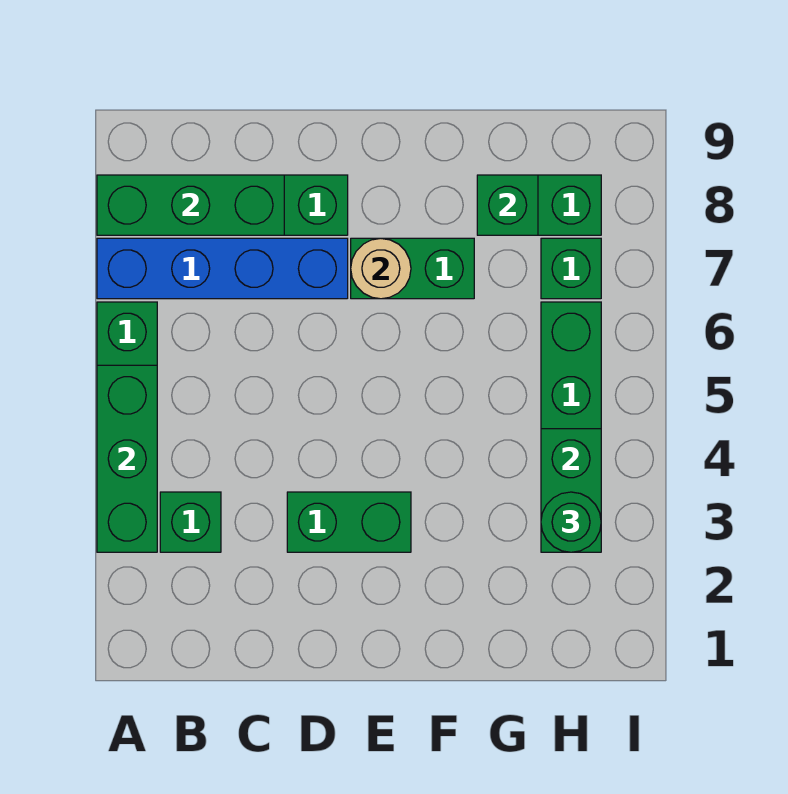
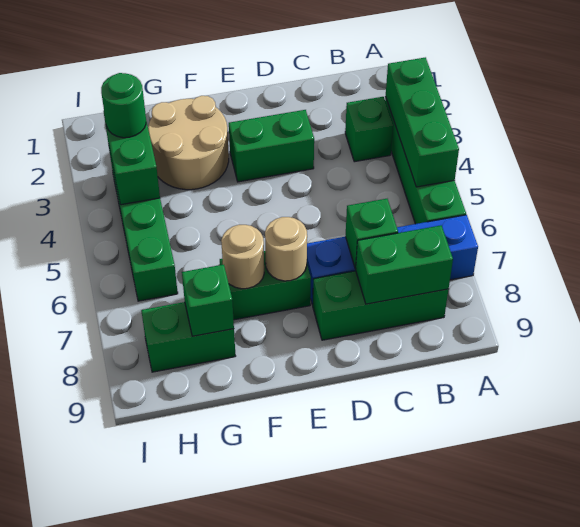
green brick A8:C8 level 2 -> green brick B8:C8 level 2
none -> tan round brick F2:G3 level 1
none -> tan round brick F7 level 2
green brick H7 level 1 -> green brick C7 level 2

